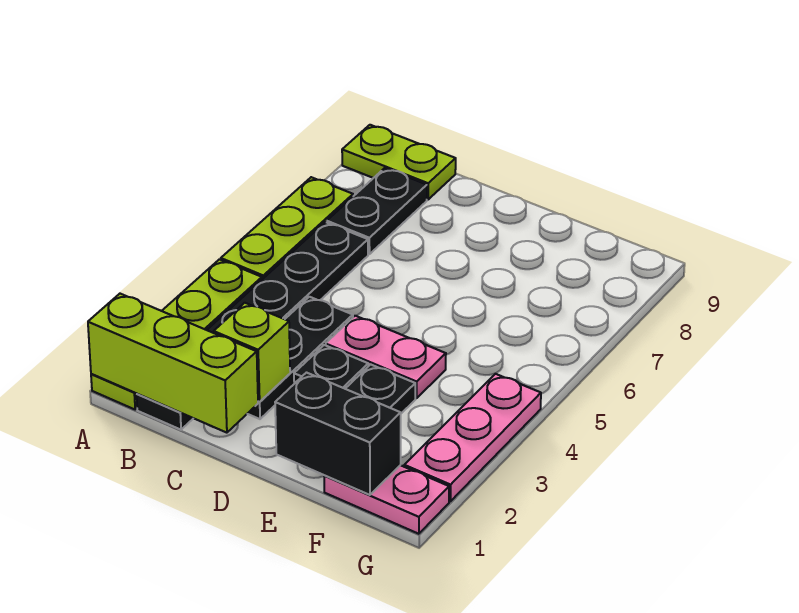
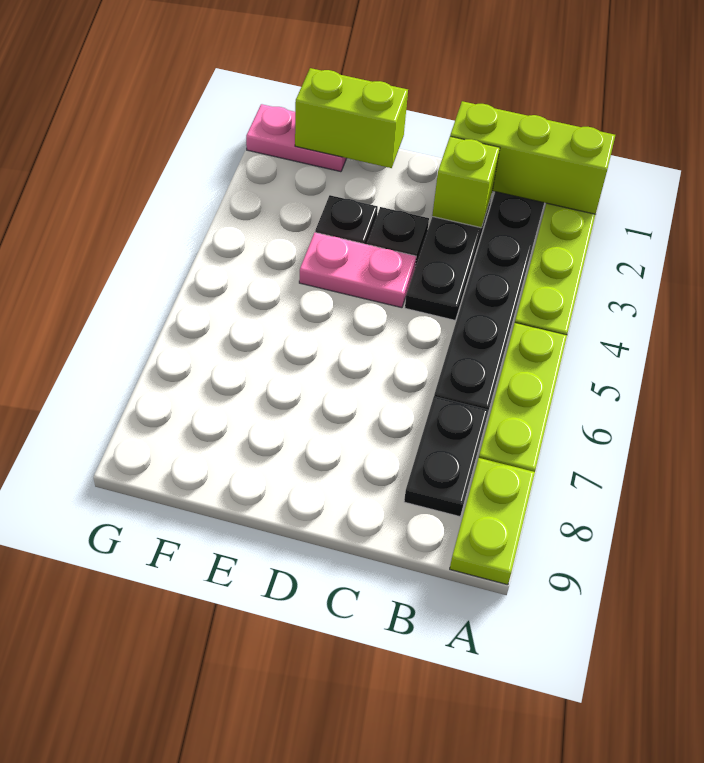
lime plate A9:B9 level 1 -> lime plate A8:A9 level 1
black brick E1:F1 level 2 -> lime brick E1:F1 level 2
pink plate G2:G4 level 1 -> none

